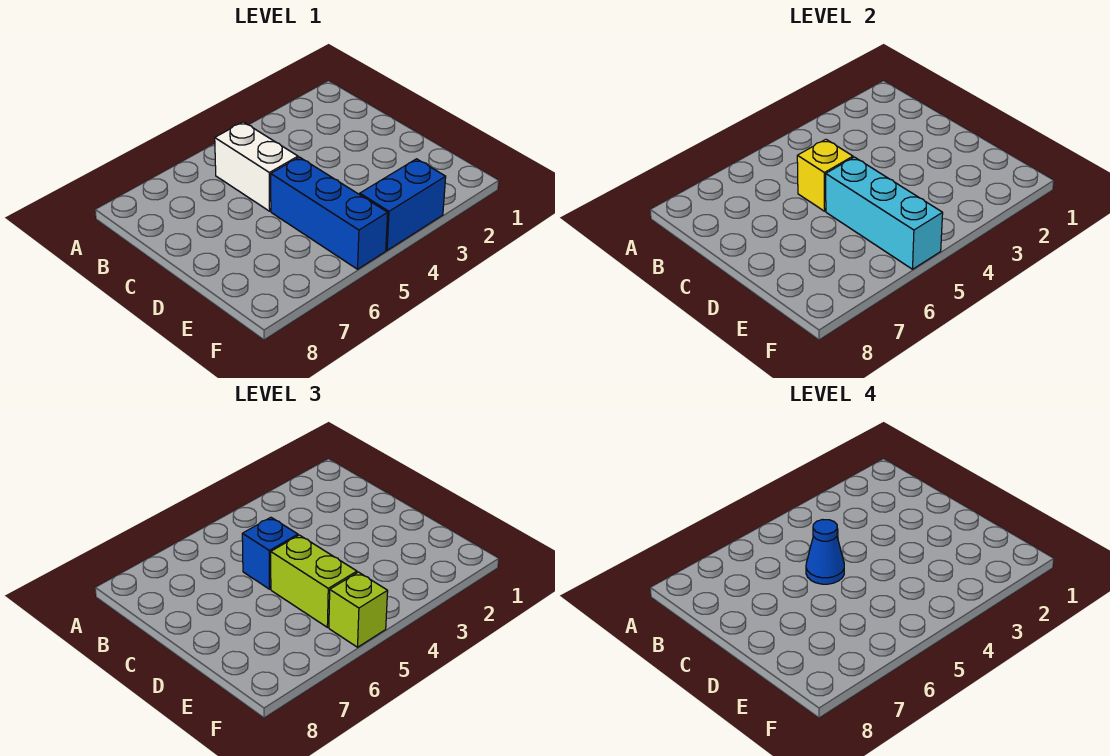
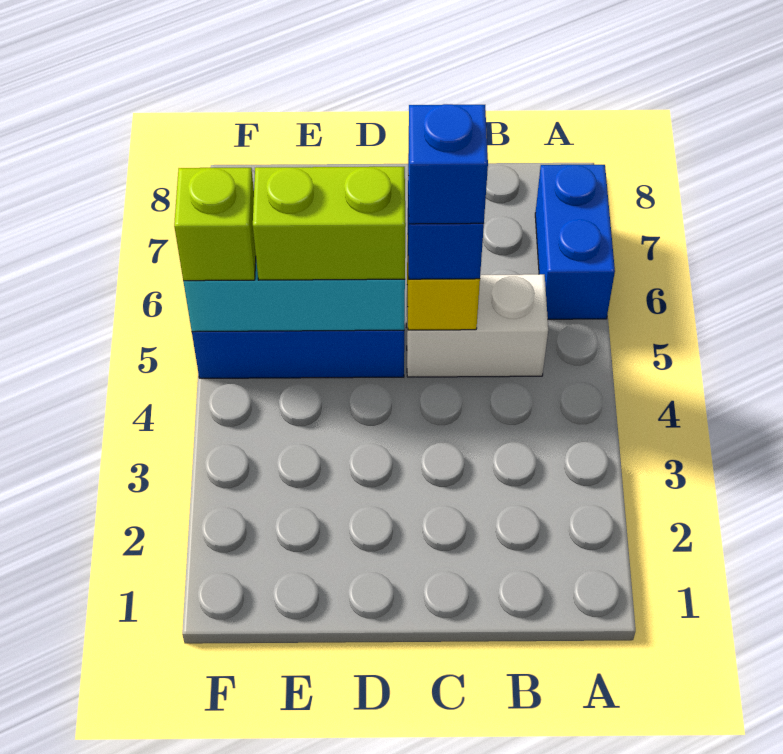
blue cone C5 level 4 -> blue brick C5 level 4
blue brick F3:F4 level 1 -> blue brick A6:A7 level 1

